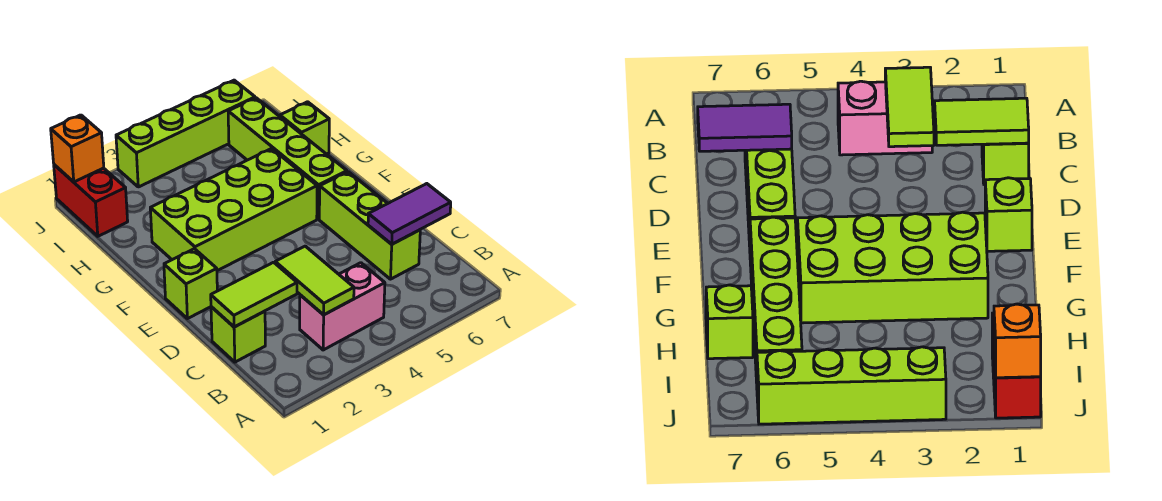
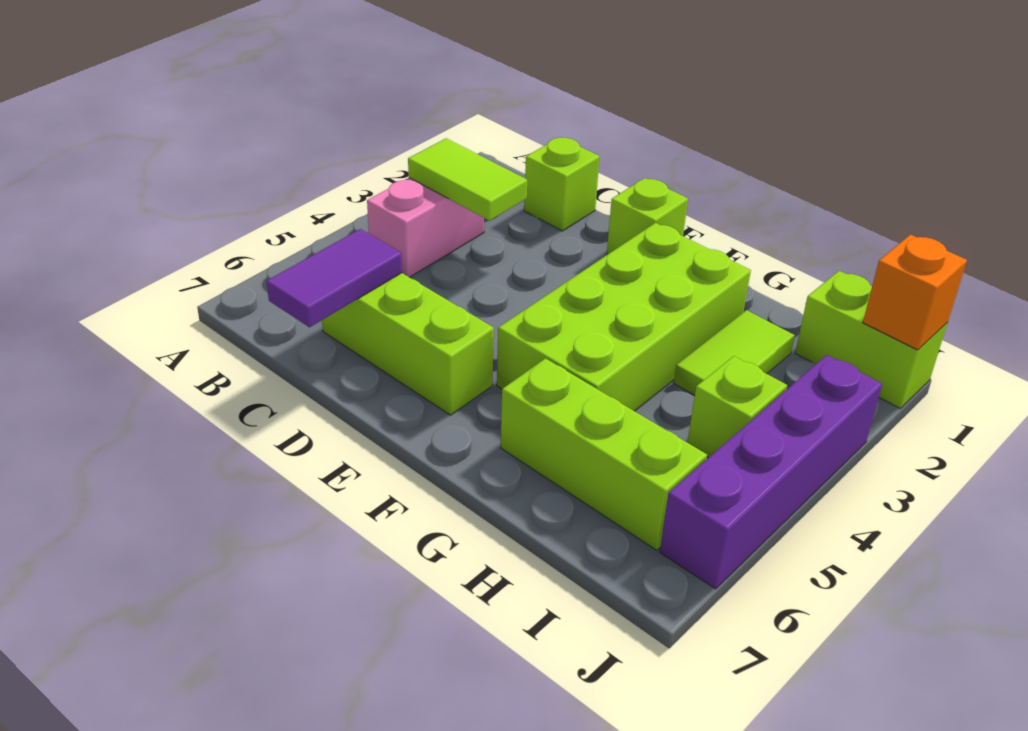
lime tile C1:C2 level 2 -> lime tile H2:H3 level 1
lime brick F6:I6 level 1 -> lime brick G6:I6 level 1
lime brick H7 level 1 -> lime brick I4 level 1
red brick I1:J1 level 1 -> lime brick I1:J1 level 1
lime brick J3:J6 level 1 -> purple brick J3:J6 level 1

